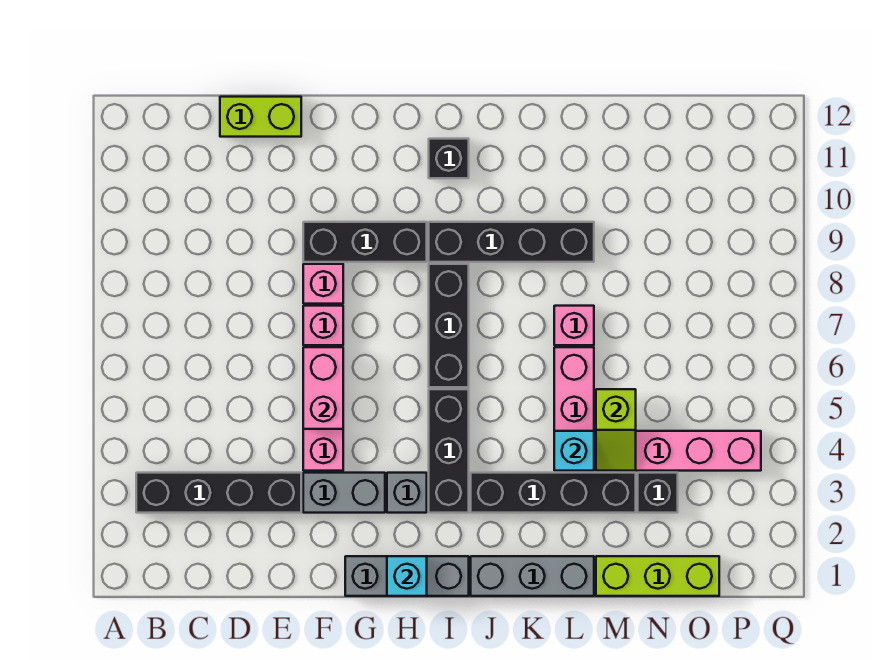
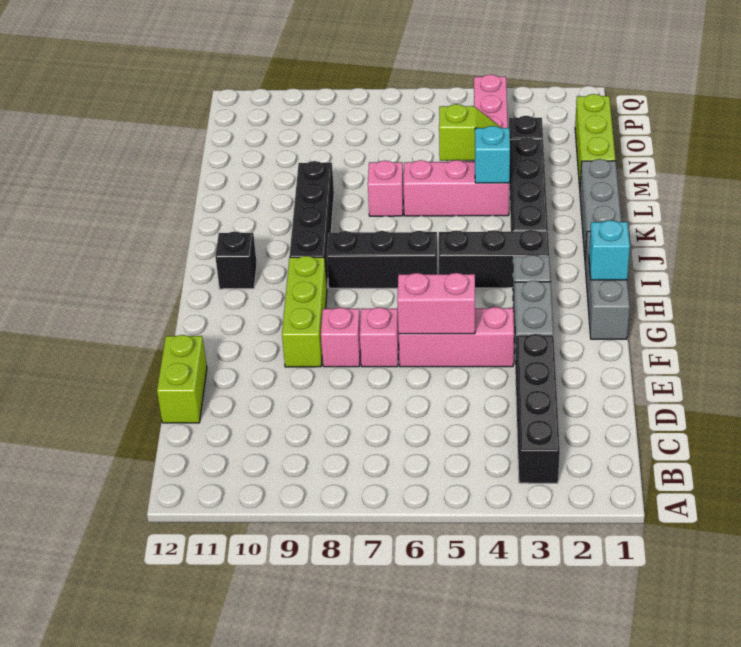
black brick F9:H9 level 1 -> lime brick F9:H9 level 1

